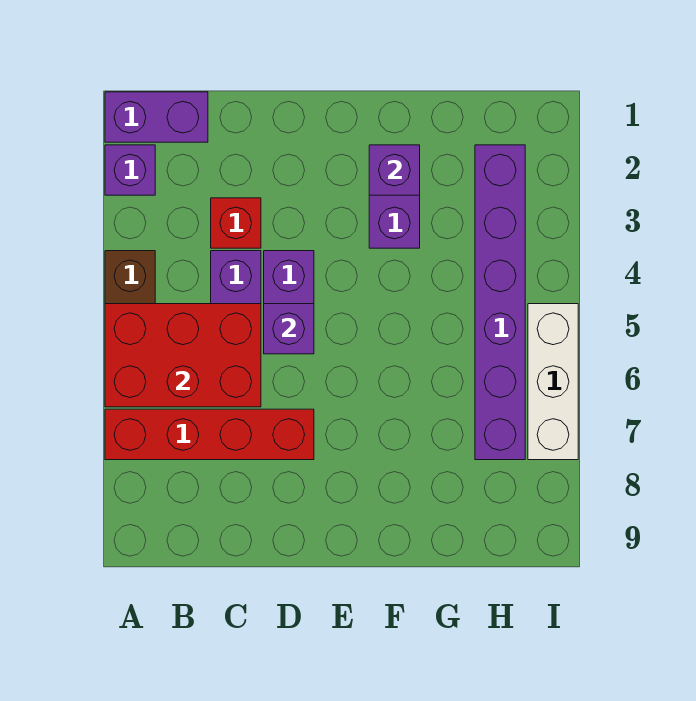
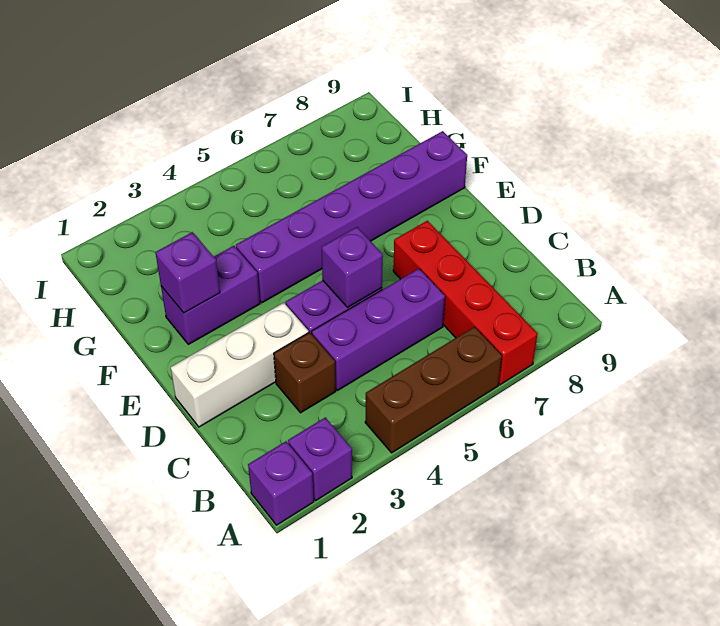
purple brick A1:B1 level 1 -> purple brick A1 level 1
red brick A5:C6 level 2 -> none
red brick C3 level 1 -> brown brick C3 level 1
purple brick H2:H7 level 1 -> purple brick F4:F9 level 1
white brick I5:I7 level 1 -> white brick D1:D3 level 1

